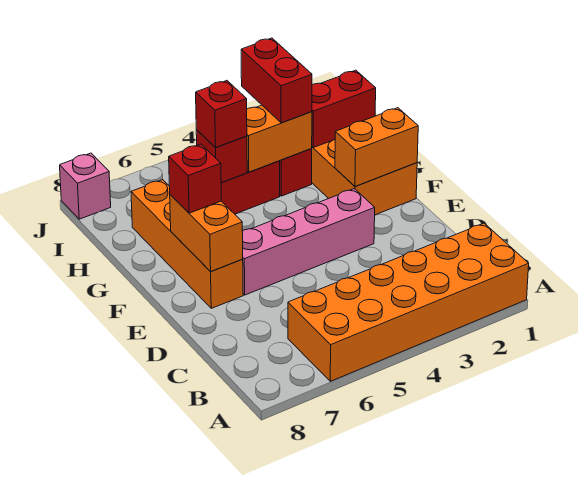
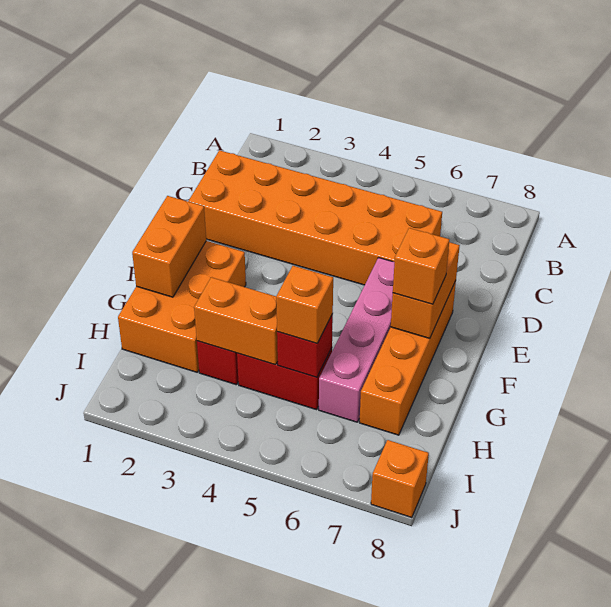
orange brick A1:B6 level 1 -> orange brick C1:D6 level 1
pink brick E3:E6 level 1 -> pink brick E6:H6 level 1
orange brick F1:F2 level 2 -> orange brick F1:G1 level 2
red brick F7 level 3 -> orange brick F7 level 3
red brick H1:H2 level 2 -> none
red brick H3:I3 level 3 -> none
red brick H5 level 3 -> orange brick H5 level 3
pink brick J8 level 1 -> orange brick J8 level 1

